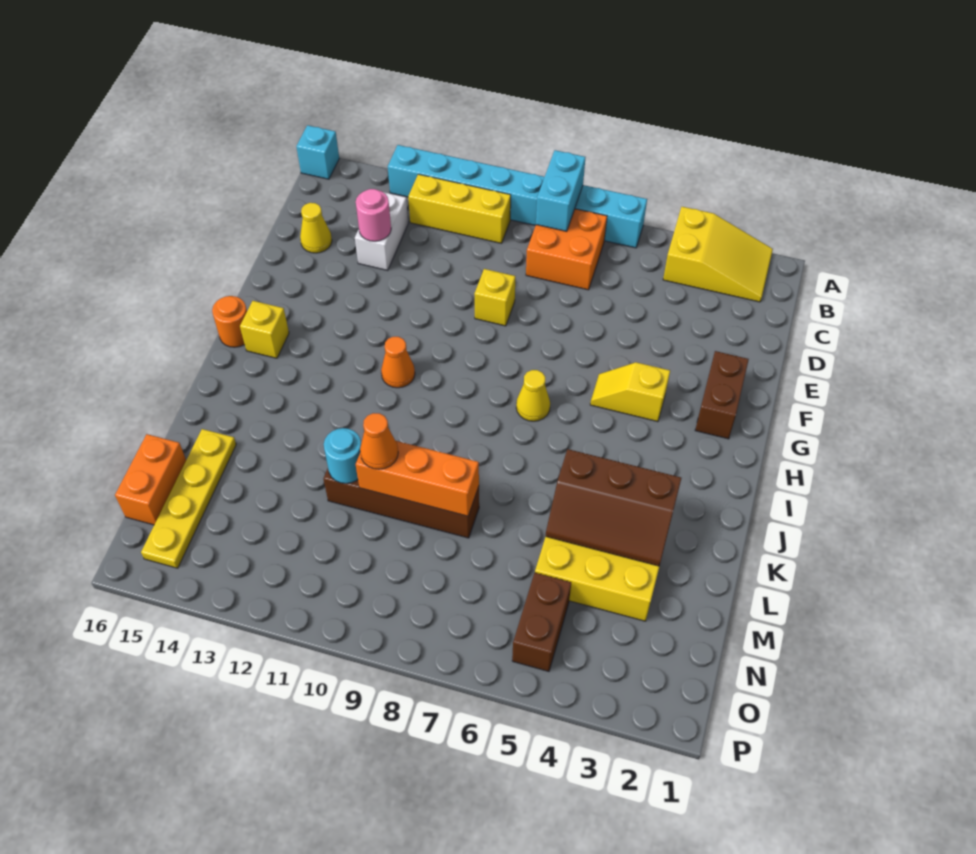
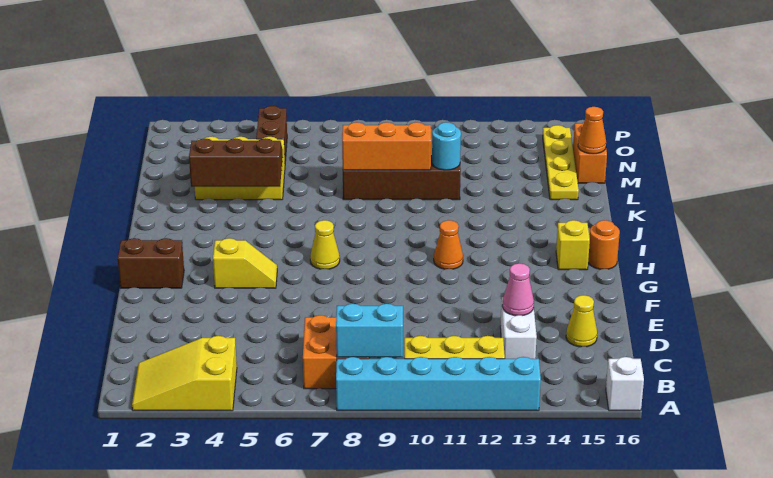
cyan brick A6:A13 level 1 -> cyan brick A8:A13 level 1
cyan brick A8:B8 level 2 -> cyan brick B8:B9 level 2
cyan brick A16 level 1 -> white brick A16 level 1
pink round brick D13 level 2 -> pink cone D13 level 2
yellow brick E9 level 1 -> none
brown brick F2:G2 level 1 -> brown brick G1:G2 level 1
orange cone L10 level 3 -> orange cone M16 level 2

